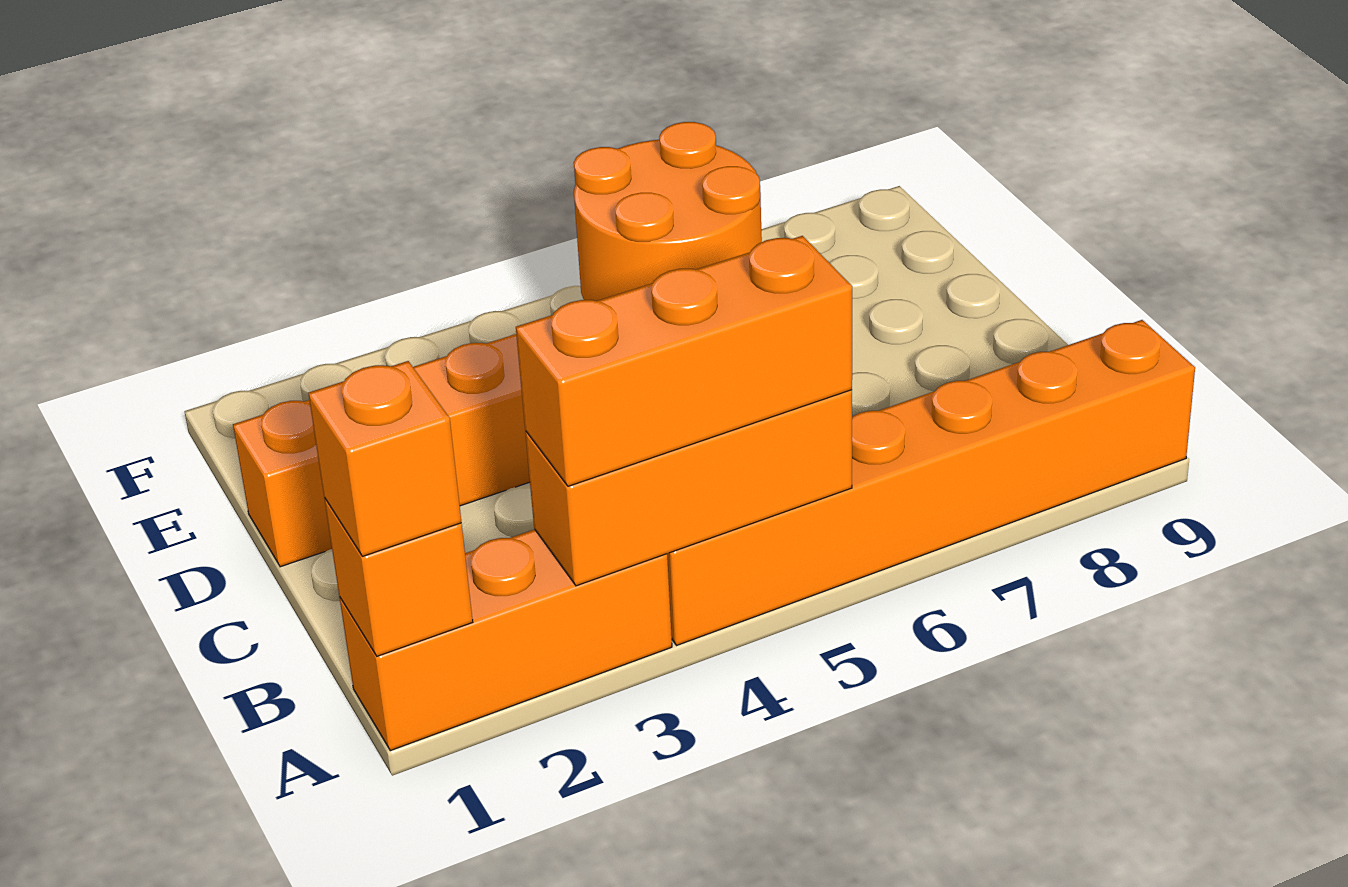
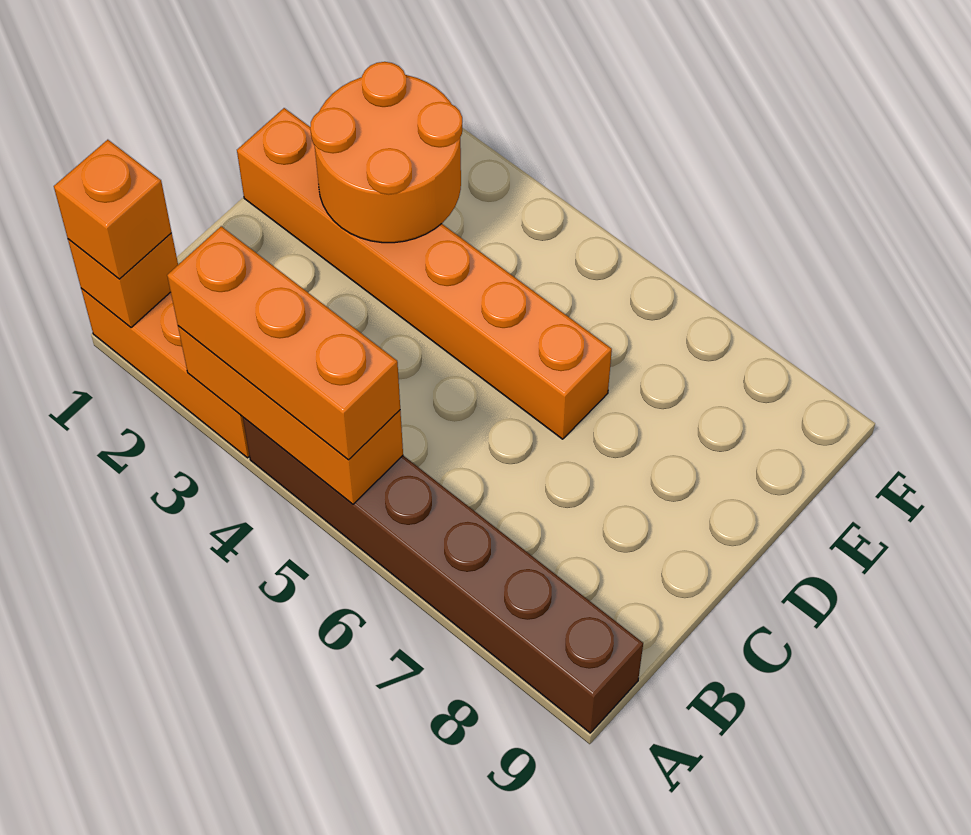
orange brick A4:A9 level 1 -> brown brick A4:A9 level 1
orange round brick D5:E6 level 2 -> orange round brick D2:E3 level 2

